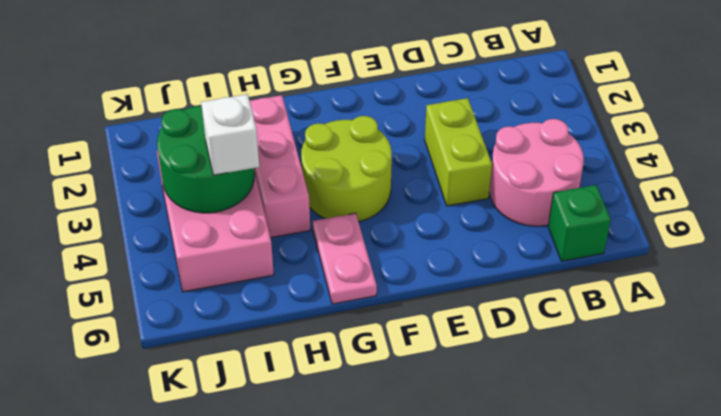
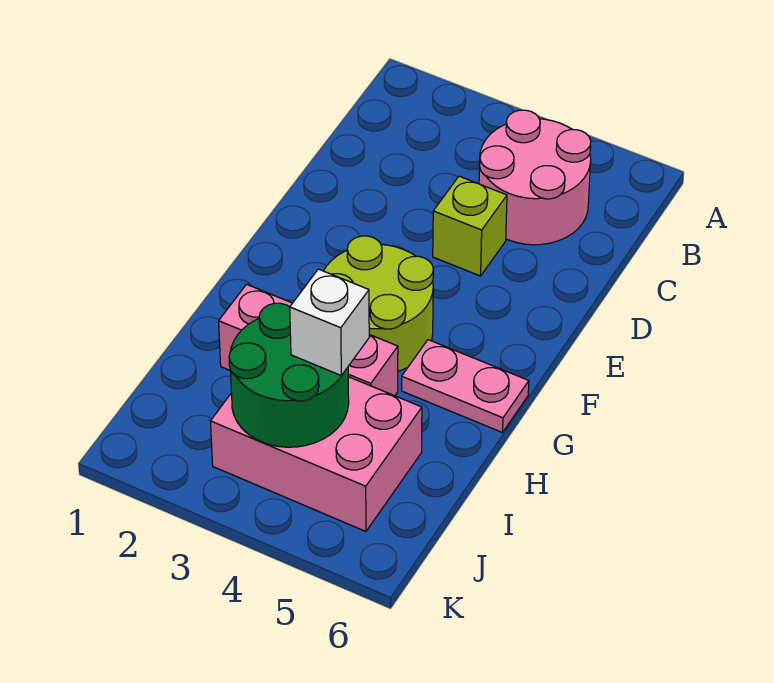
green brick B6 level 1 -> none
lime brick D3:D4 level 1 -> lime brick D4 level 1

